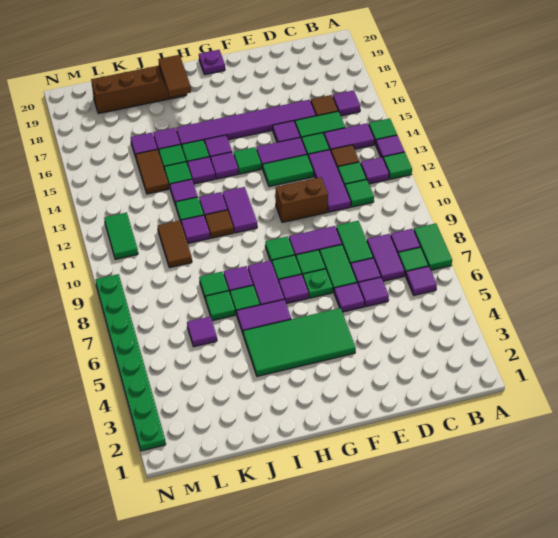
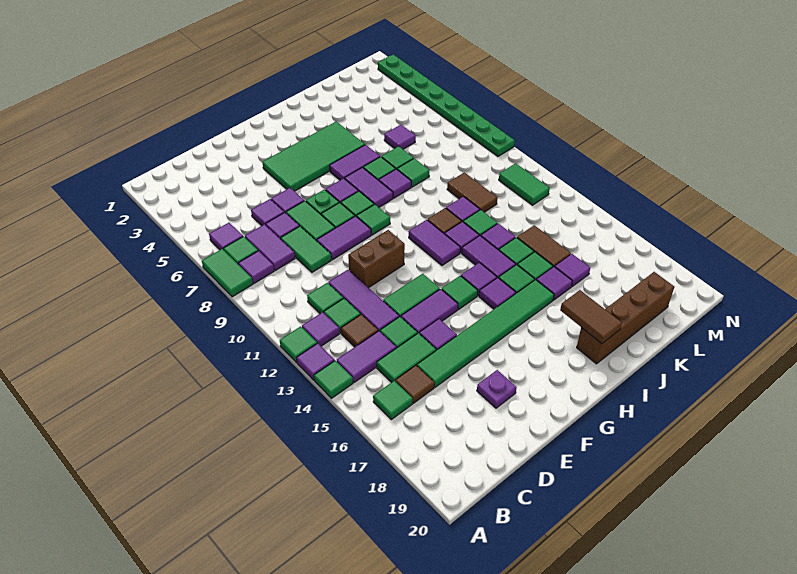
purple tile B16 level 1 -> green tile B16 level 1
purple tile D16:I16 level 1 -> green tile D16:I16 level 1
purple plate G20 level 1 -> purple plate E18 level 1
purple tile I14 level 1 -> purple tile I13:I14 level 1

